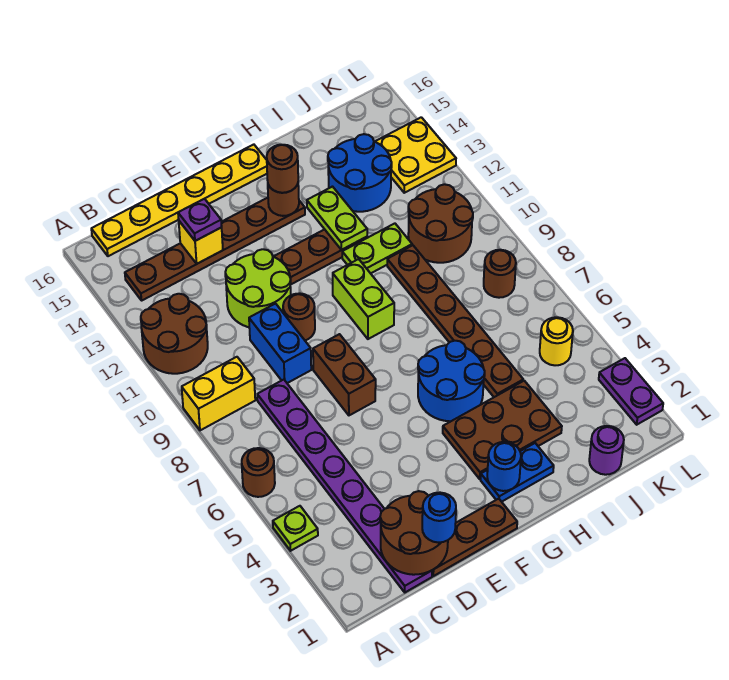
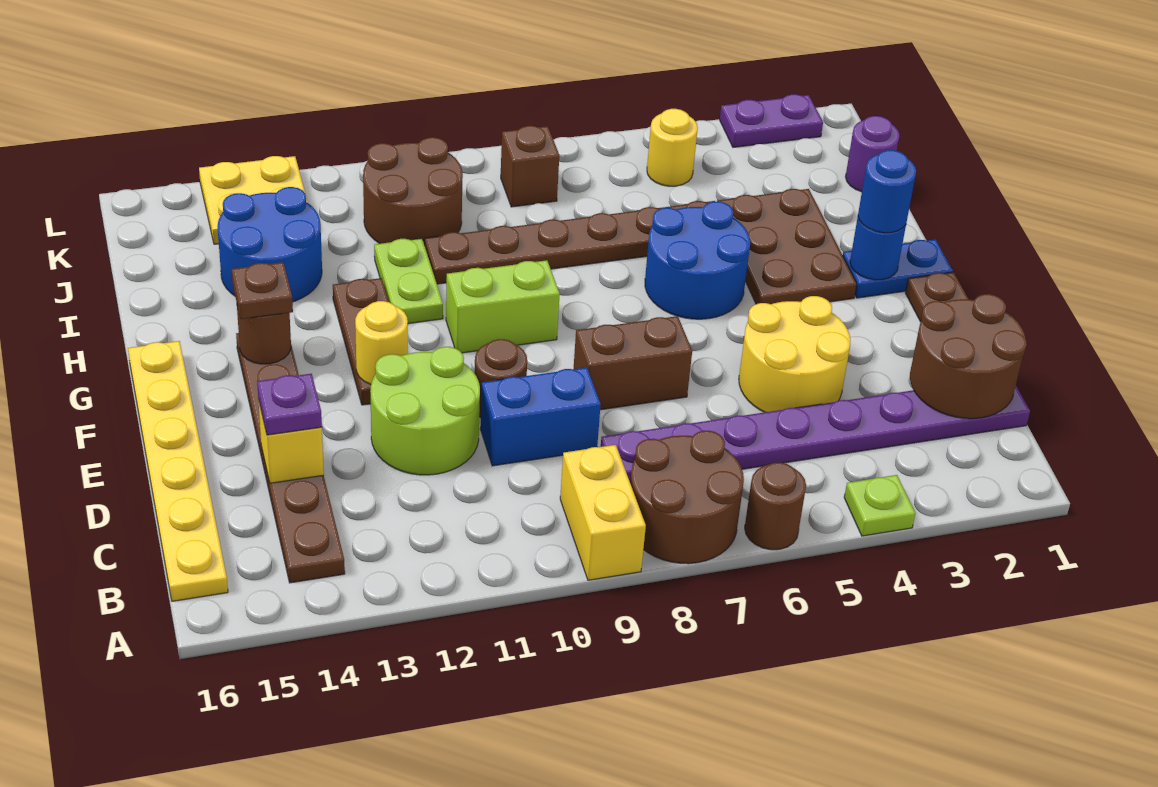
brown round brick A11:B12 level 1 -> brown round brick A7:B8 level 1
blue round brick D1 level 3 -> blue round brick G2 level 3
none -> yellow round brick D4:E5 level 1
none -> yellow round brick F12 level 2
blue plate G2:H2 level 1 -> blue plate G1:G2 level 1
brown round brick G14 level 3 -> brown plate G14 level 3
lime plate H12:H13 level 2 -> none
brown round brick K8 level 1 -> brown brick K8 level 1

